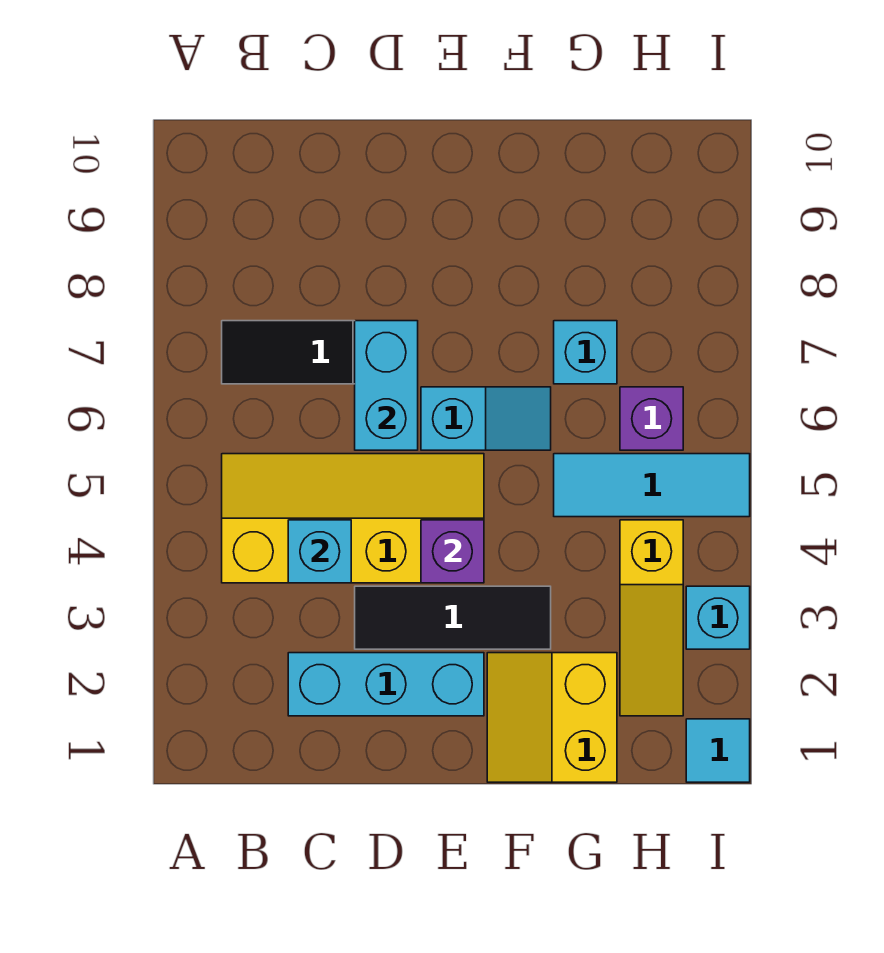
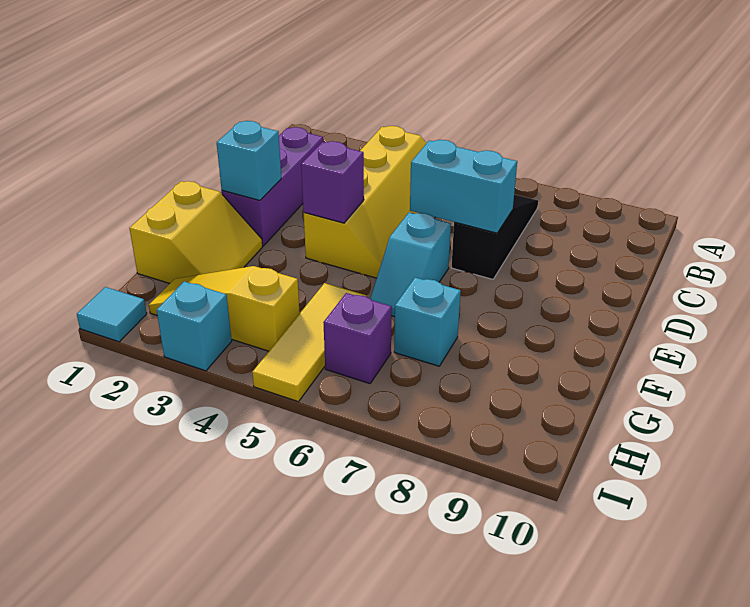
cyan brick C2:E2 level 1 -> purple brick C2:E2 level 1
cyan brick C4 level 2 -> cyan brick E2 level 2
black tile D3:F3 level 1 -> none
yellow slope F1:G2 level 1 top G -> yellow slope F1:G2 level 1 top 1
cyan tile G5:I5 level 1 -> yellow tile G5:I5 level 1

